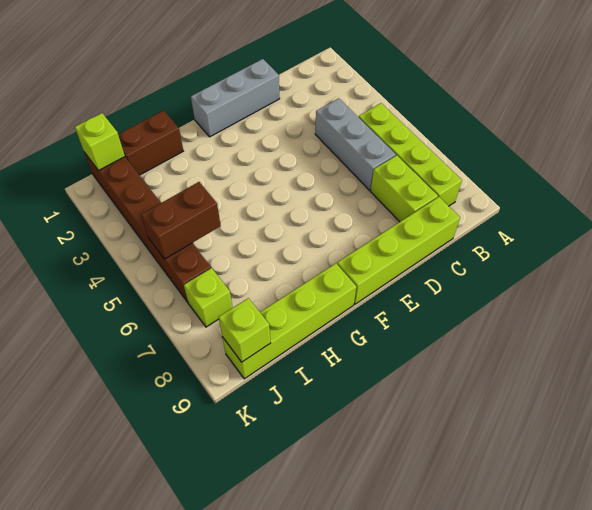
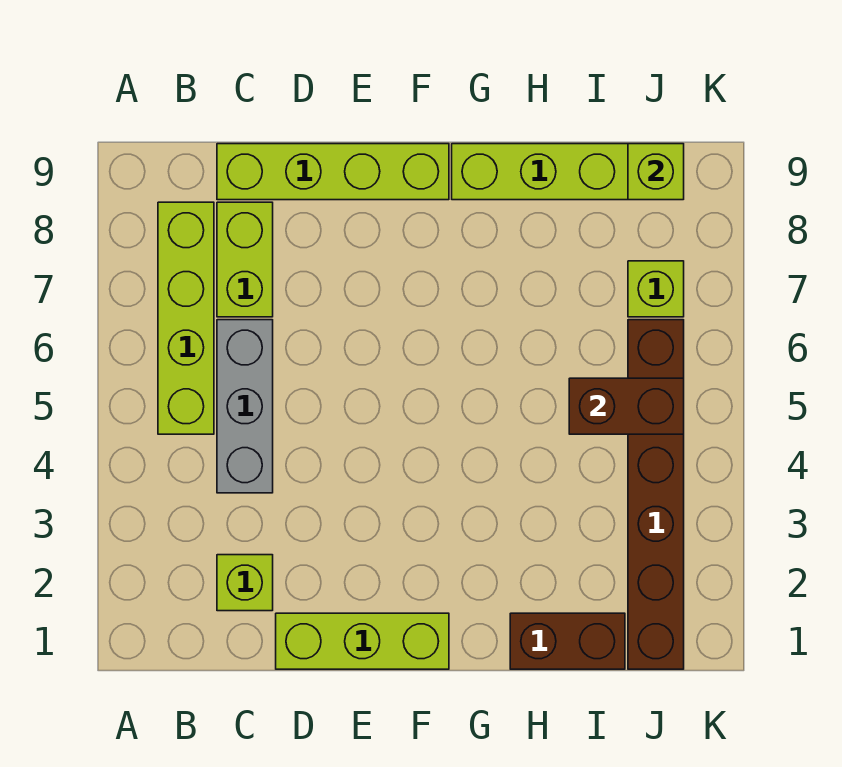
grey brick D1:F1 level 1 -> lime brick D1:F1 level 1
lime brick J1 level 2 -> lime brick C2 level 1

